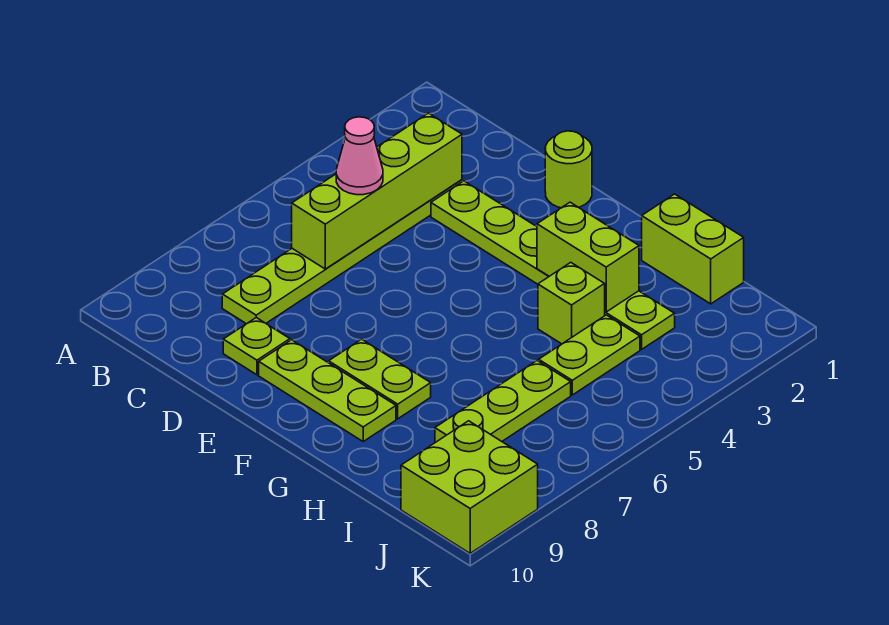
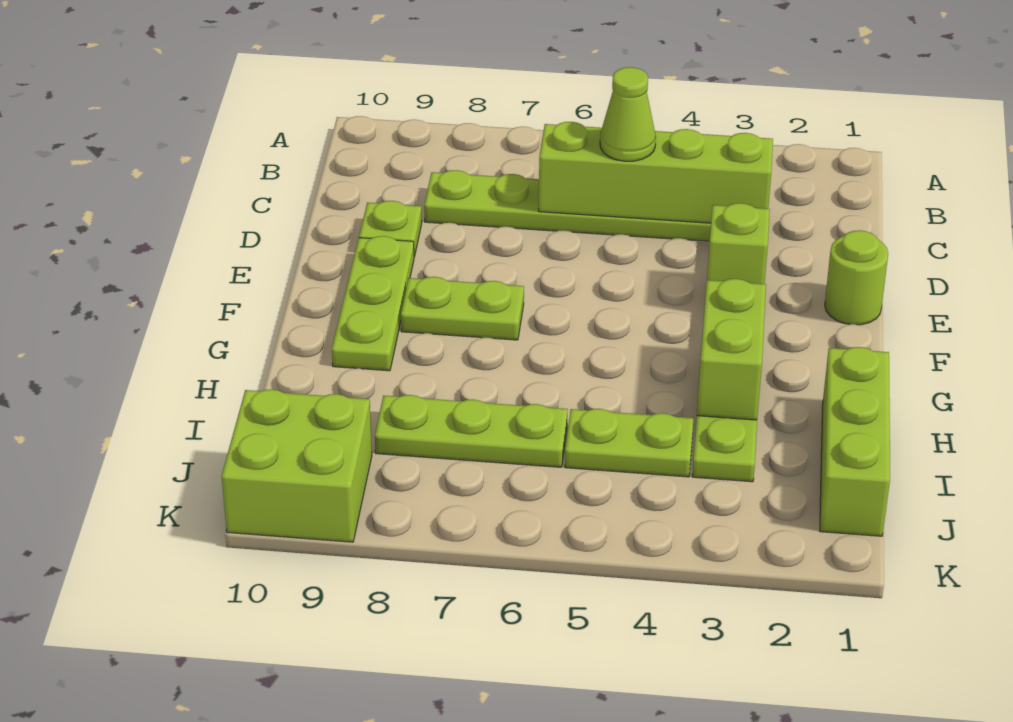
pink cone C5 level 3 -> lime cone C5 level 3
lime plate F8:G8 level 1 -> lime plate F7:F8 level 1
lime brick H1:I1 level 1 -> lime brick H1:J1 level 1
lime brick H4 level 1 -> lime brick E3 level 2

